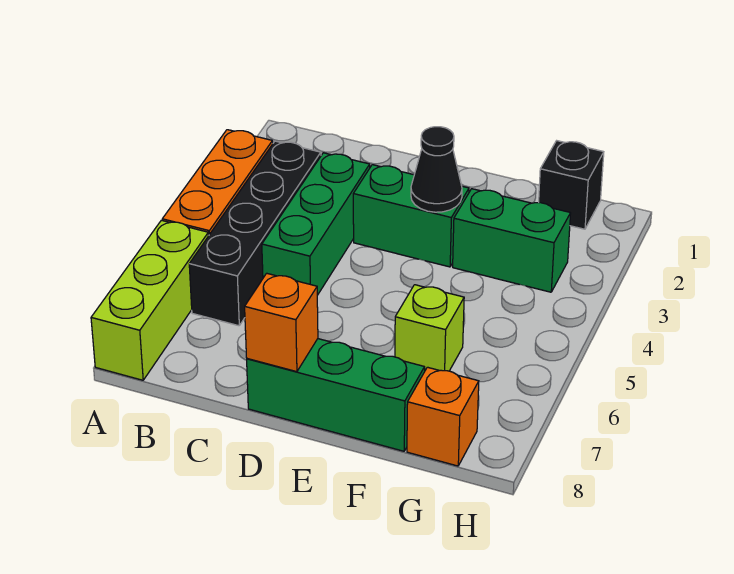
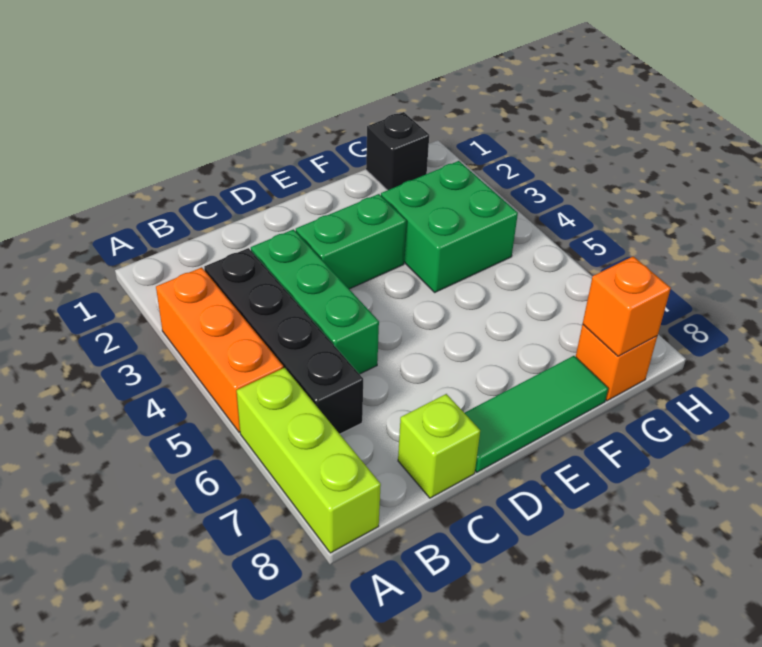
green brick D8:F8 level 1 -> green tile D8:F8 level 1
orange brick D8 level 2 -> orange brick G8 level 2
black cone E3 level 2 -> none
green brick F3:G3 level 1 -> green brick F3:G4 level 1
lime brick F6 level 1 -> lime brick C8 level 1

